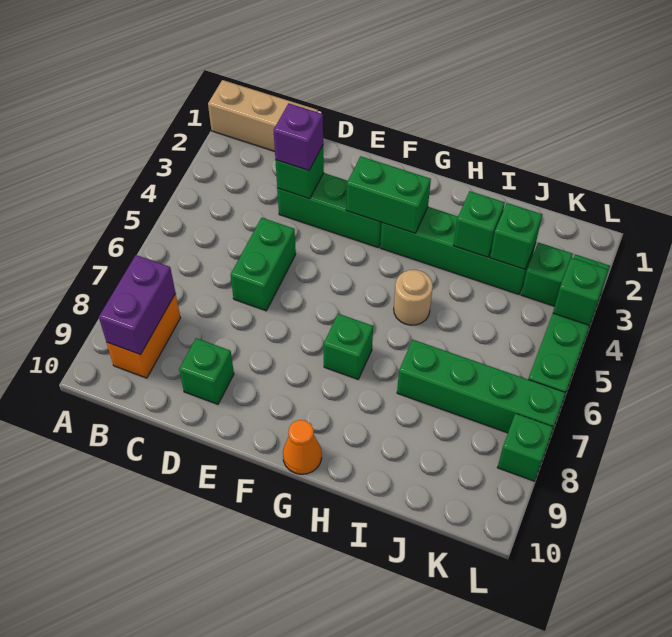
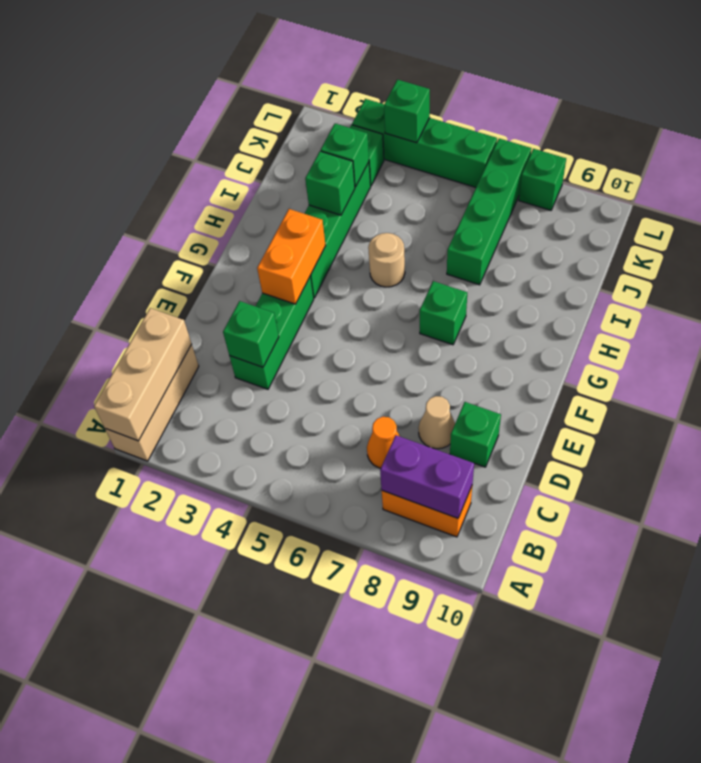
none -> tan brick A1:C1 level 2
purple brick D3 level 3 -> none
green brick D5:D6 level 1 -> none
none -> tan cone D8 level 1
green brick F3:G3 level 2 -> orange brick F3:G3 level 2
orange cone G10 level 1 -> orange cone C7 level 1

